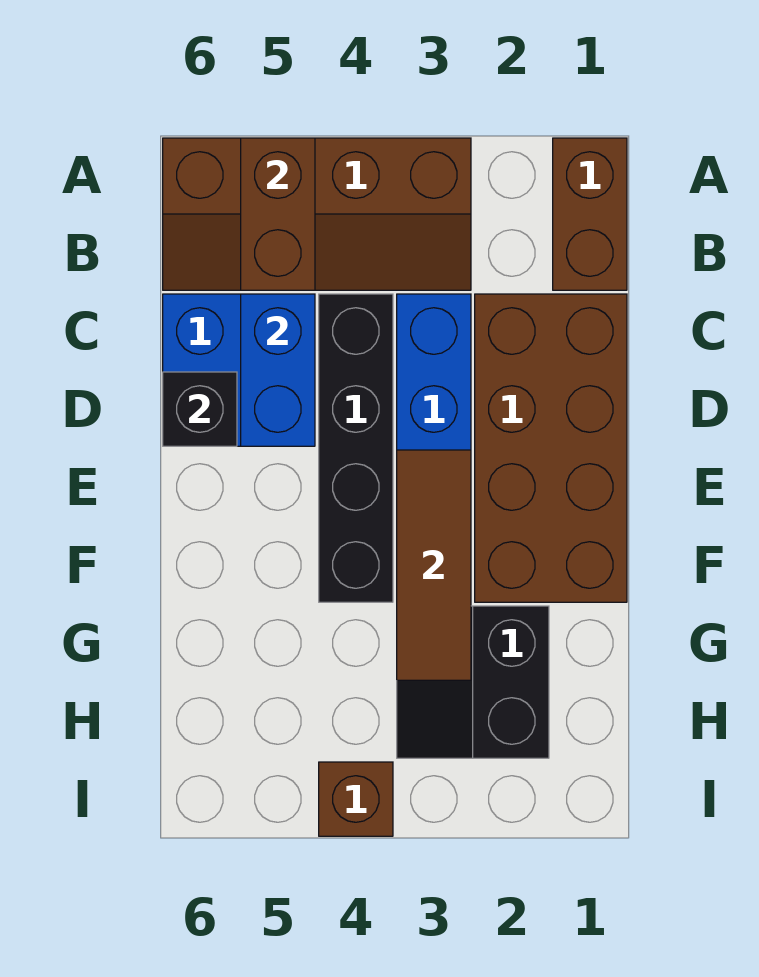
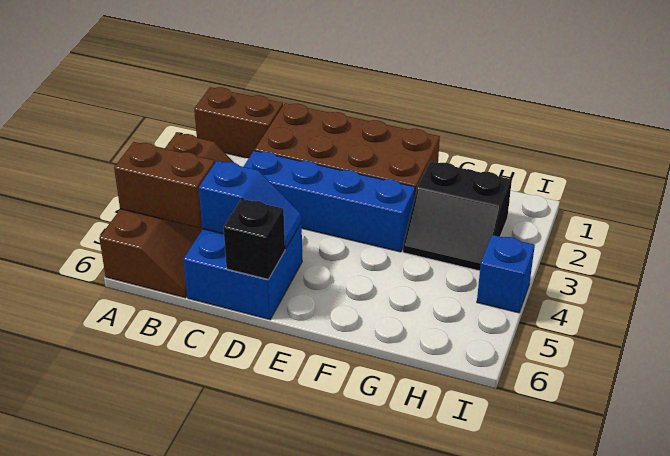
black brick C4:F4 level 1 -> none
blue brick C5:D5 level 2 -> blue slope C5:D5 level 2 top C
brown tile E3:G3 level 2 -> none
brown brick I4 level 1 -> blue brick I4 level 1

